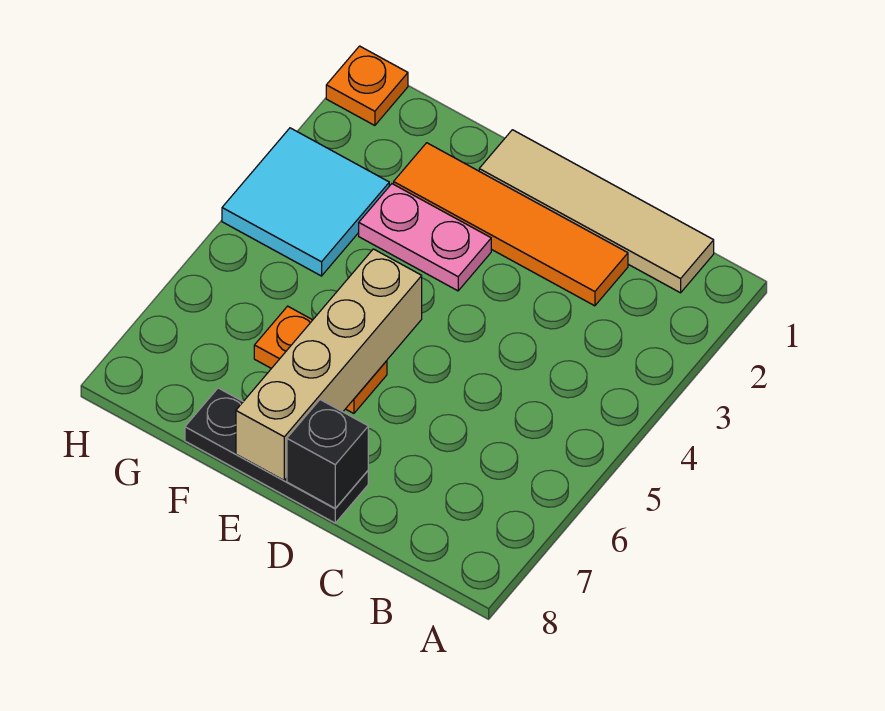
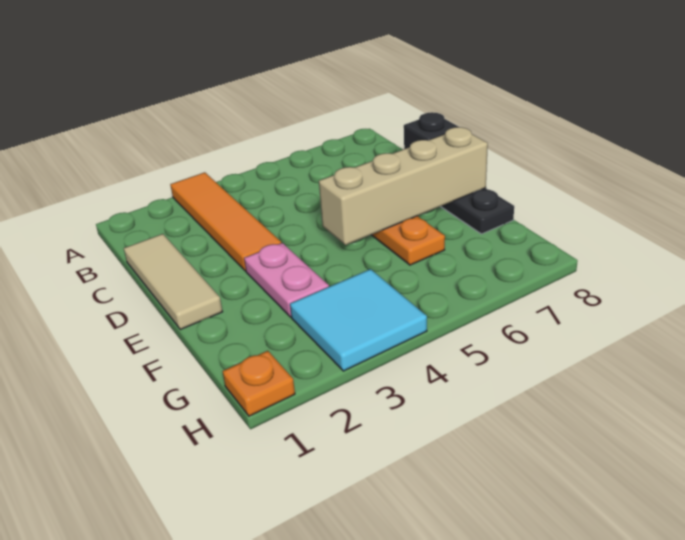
tan tile B1:E1 level 1 -> tan tile C1:E1 level 1
orange tile C2:F2 level 1 -> orange tile A3:D3 level 1

